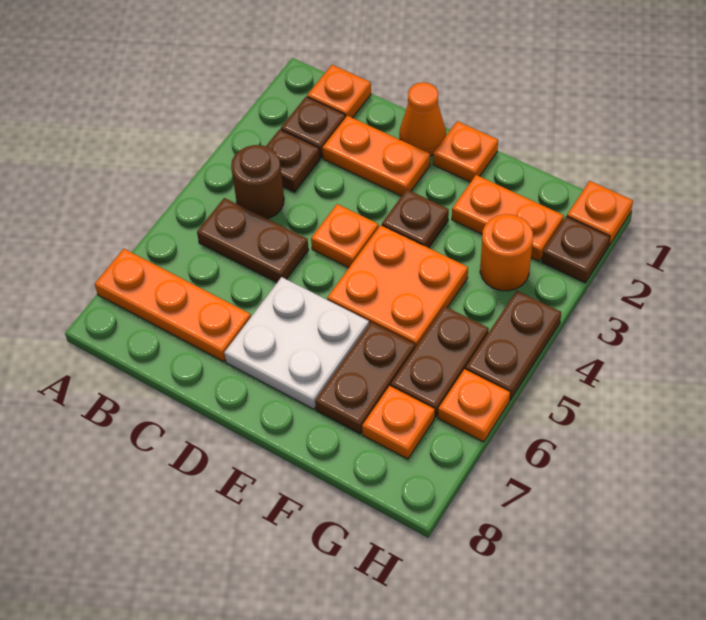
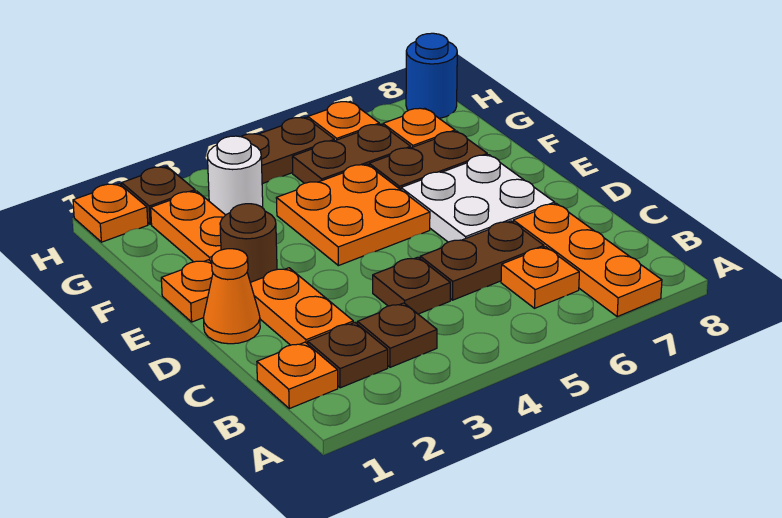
brown round brick B4 level 1 -> brown round brick E2 level 1
brown plate B5:C5 level 1 -> brown plate C5:C6 level 1
orange plate D4 level 1 -> orange plate B6 level 1
brown plate E3 level 1 -> brown plate C4 level 1
orange round brick G3 level 1 -> white round brick G3 level 1
none -> blue round brick H8 level 1

